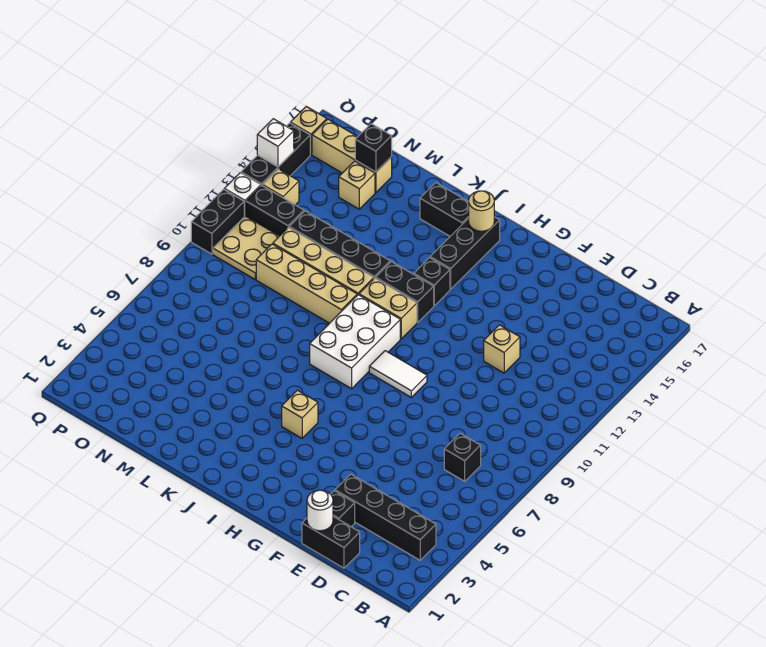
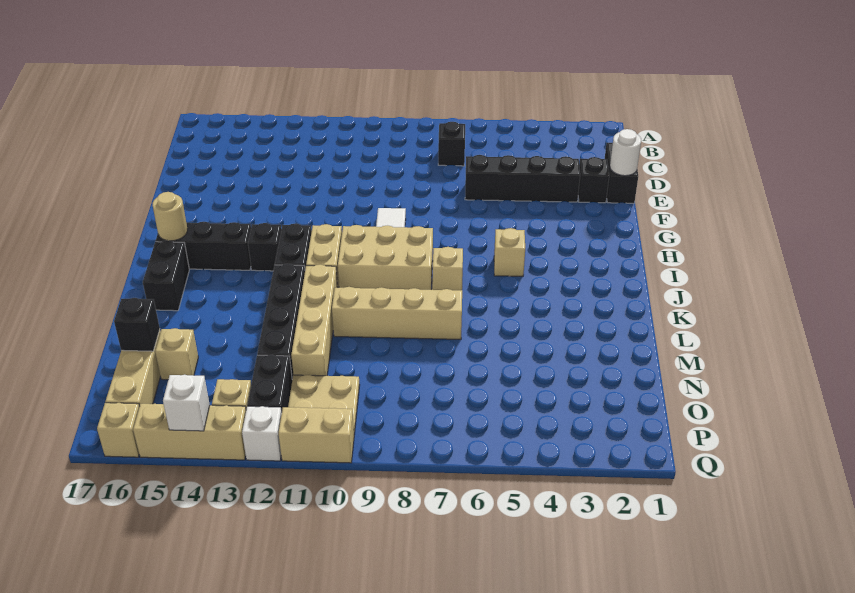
black brick B3:E3 level 1 -> black brick E3:E6 level 1
tan brick E12 level 1 -> tan brick J7 level 1
white brick I8:J10 level 1 -> tan brick I8:J10 level 1
tan brick K10:N10 level 1 -> tan brick L7:L10 level 1
black brick Q10:Q11 level 1 -> tan brick Q10:Q11 level 1
black brick Q13:Q15 level 1 -> tan brick Q13:Q15 level 1

